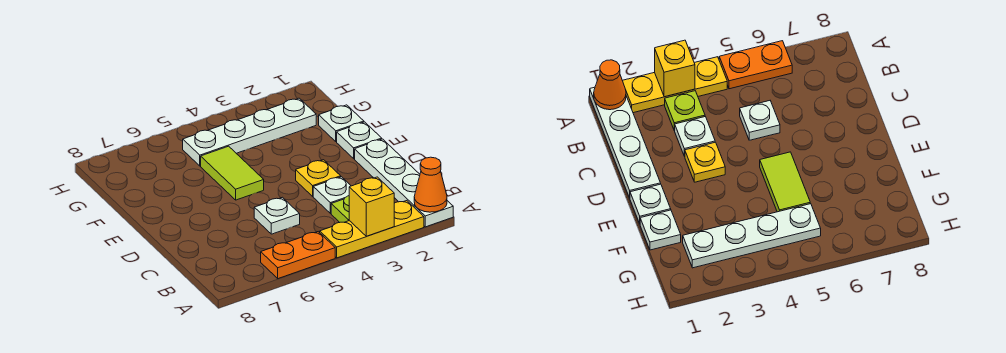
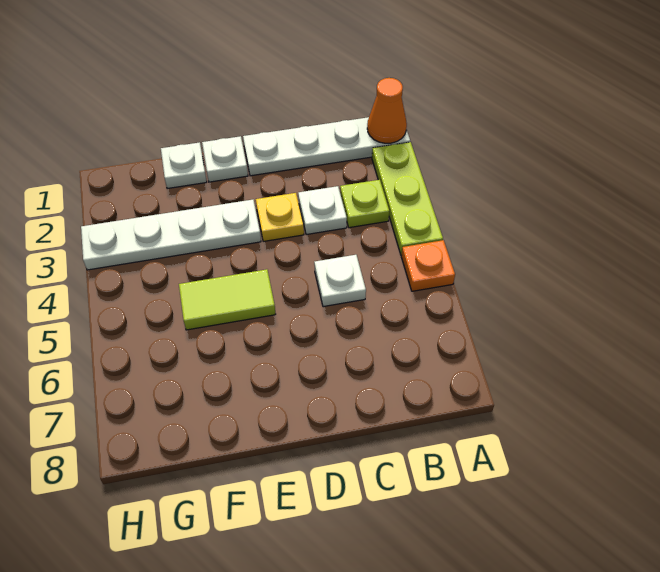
yellow plate A2:A4 level 1 -> lime plate A2:A4 level 1
yellow brick A3 level 2 -> none
orange plate A5:A6 level 1 -> orange plate A5 level 1
white plate G2:G5 level 1 -> white plate E3:H3 level 1

